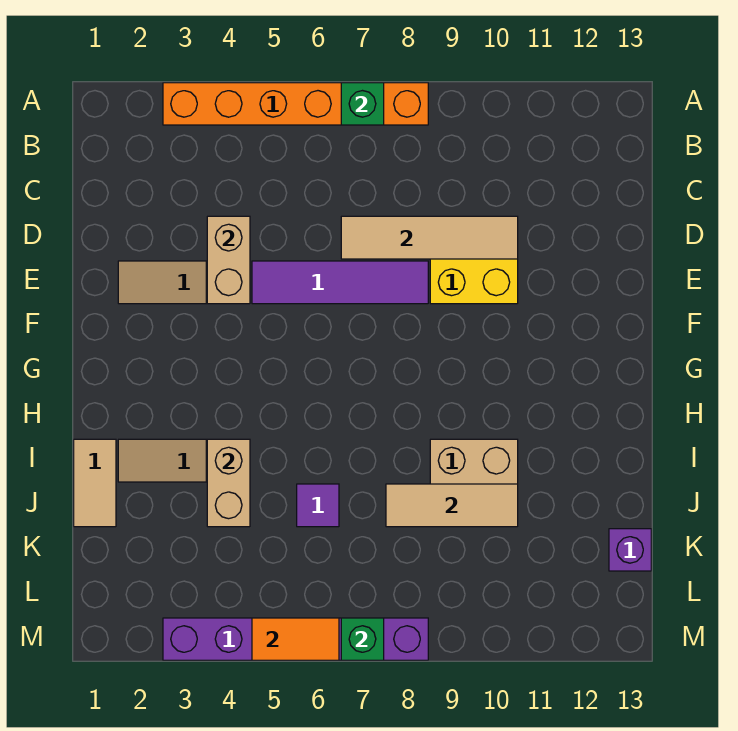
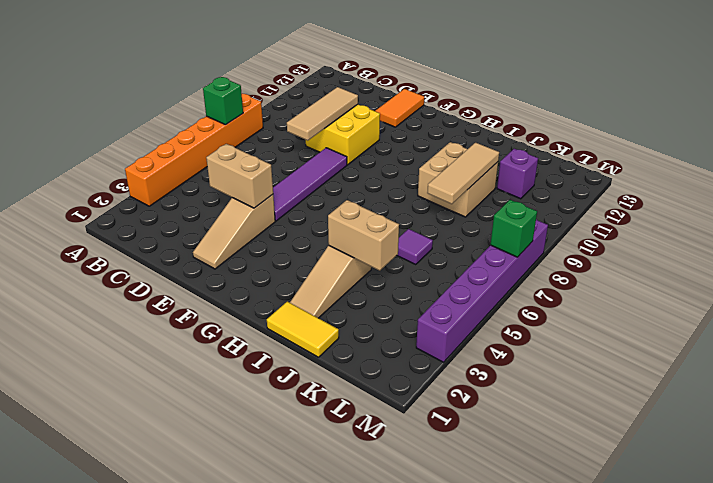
tan tile D7:D10 level 2 -> tan tile D8:D10 level 2
tan tile I1:J1 level 1 -> yellow tile I1:J1 level 1
purple brick K13 level 1 -> purple brick K11 level 1
orange tile M5:M6 level 2 -> orange tile E12:E13 level 1

